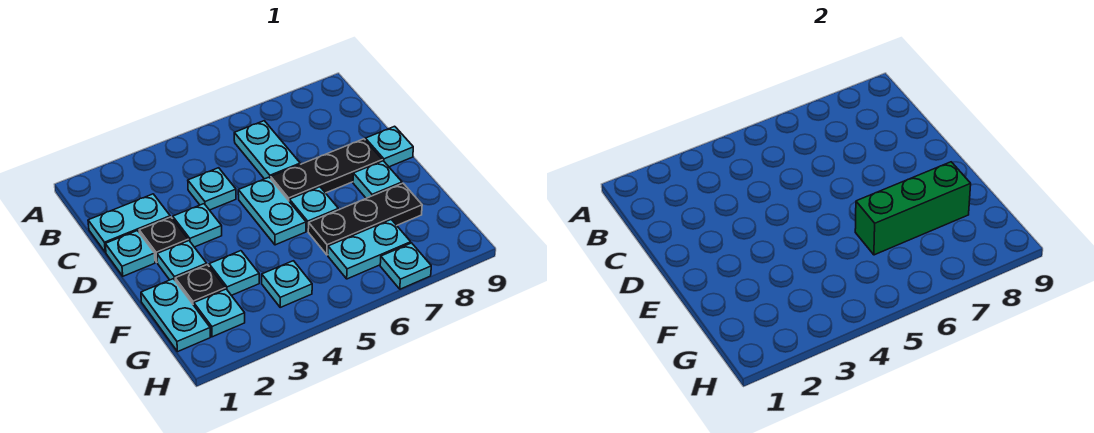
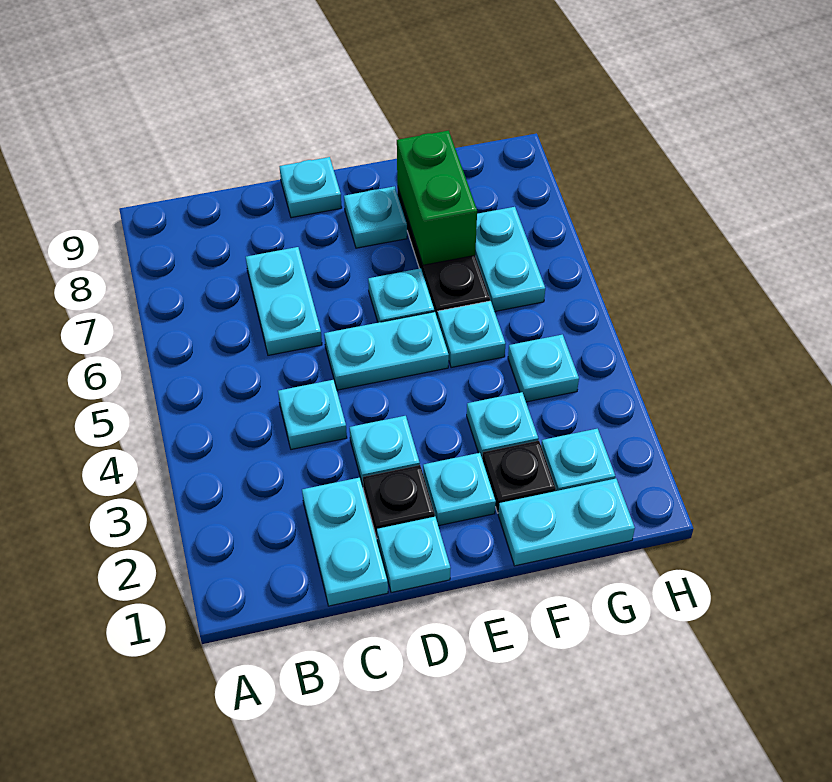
cyan plate B6:C6 level 1 -> cyan plate C6:C7 level 1
black plate D6:D8 level 1 -> none
green brick F6:F8 level 2 -> green brick F7:F8 level 2
cyan plate H7 level 1 -> cyan plate F5 level 1

